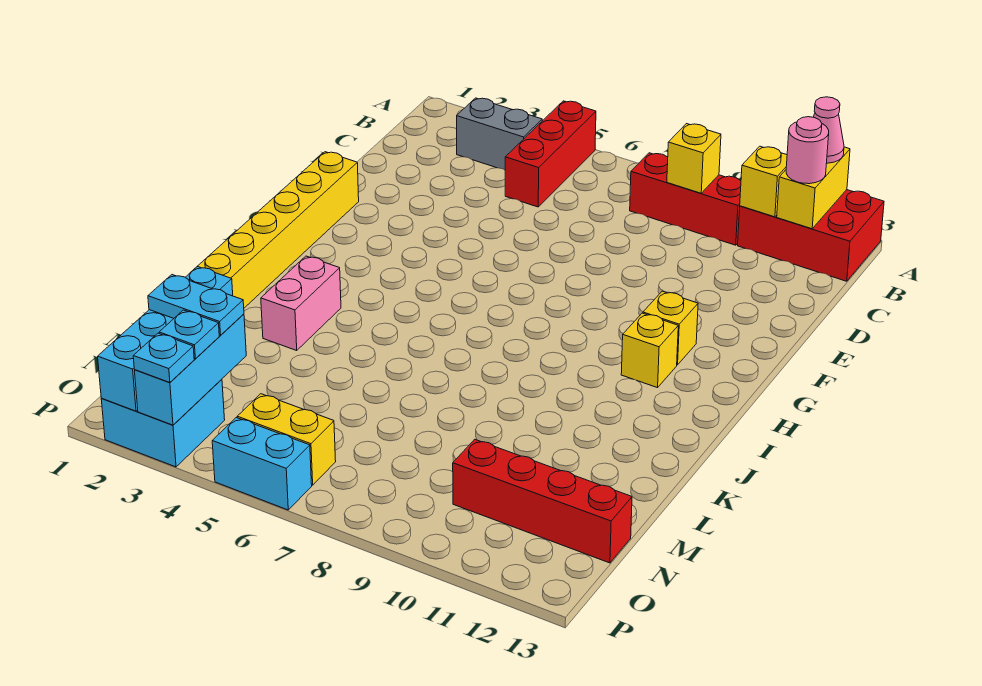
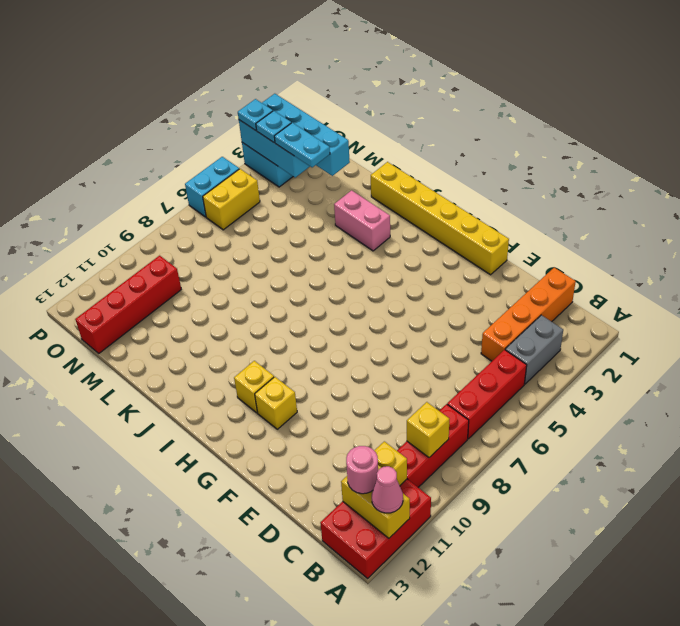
red brick A5:C5 level 1 -> red brick B5:B7 level 1
none -> orange brick C1:C4 level 1
cyan plate N2:N3 level 3 -> cyan plate M3:N3 level 3

